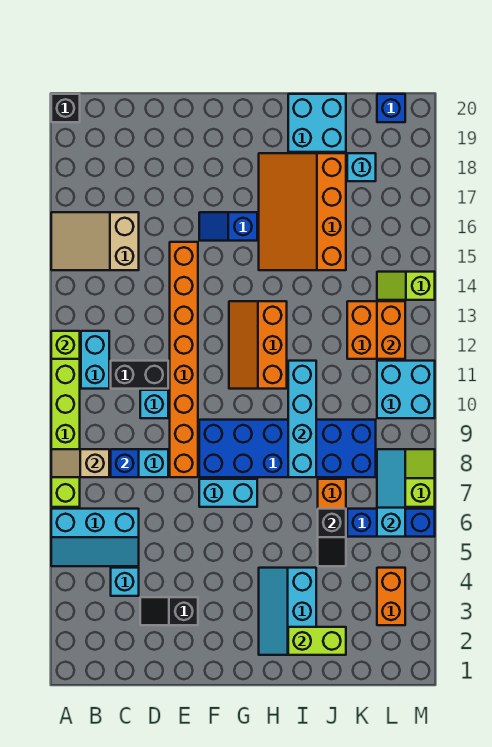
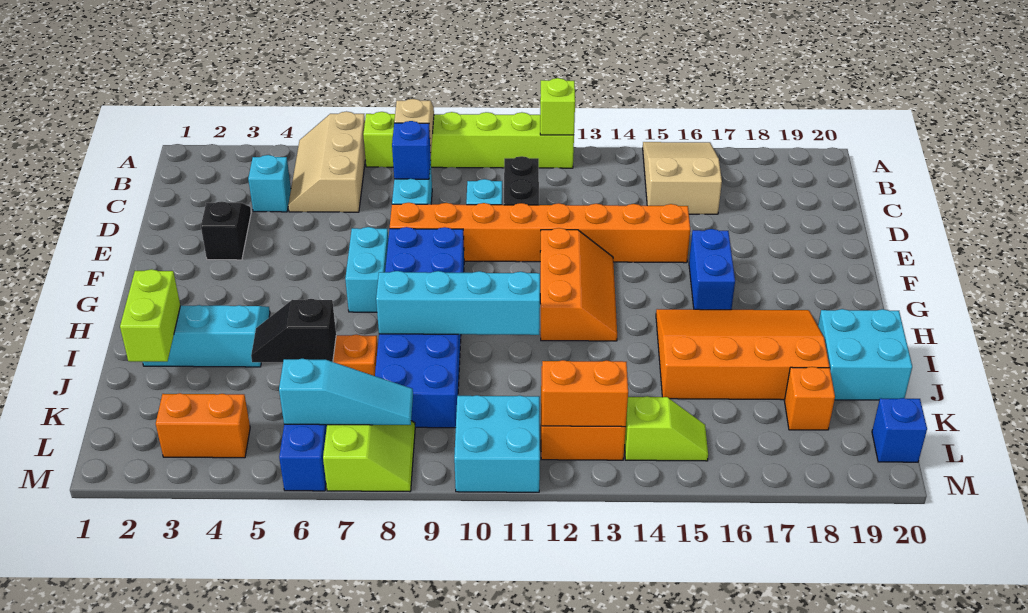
cyan slope A5:C6 level 1 top 6 -> tan slope A5:C6 level 1 top 6
black brick A20 level 1 -> none
cyan brick B11:B12 level 1 -> none
blue slope F16:G16 level 1 top G -> blue brick F16:G16 level 1
orange slope G11:H13 level 1 top H -> orange slope F12:H13 level 1 top 12
cyan brick K18 level 1 -> orange brick K18 level 1
lime slope L14:M14 level 1 top M -> lime slope L14:L15 level 1 top 14

